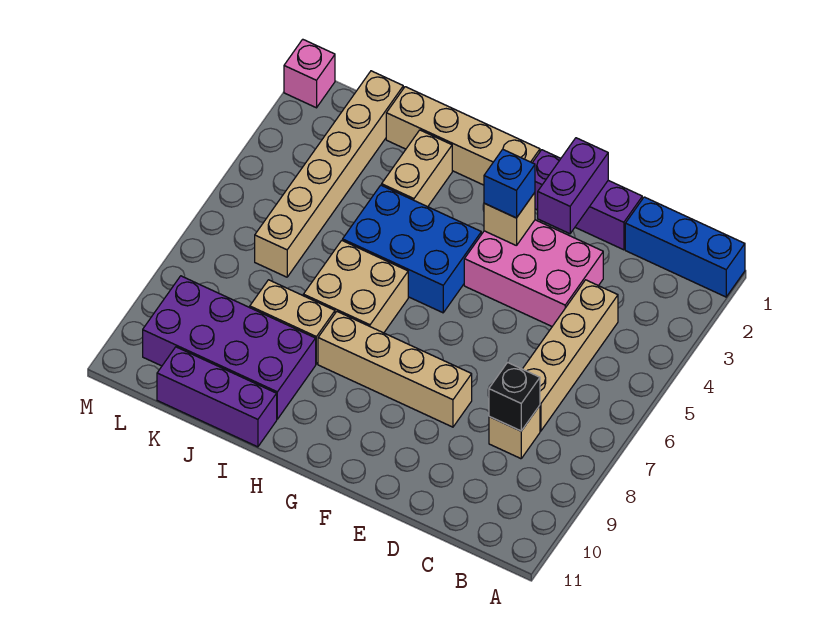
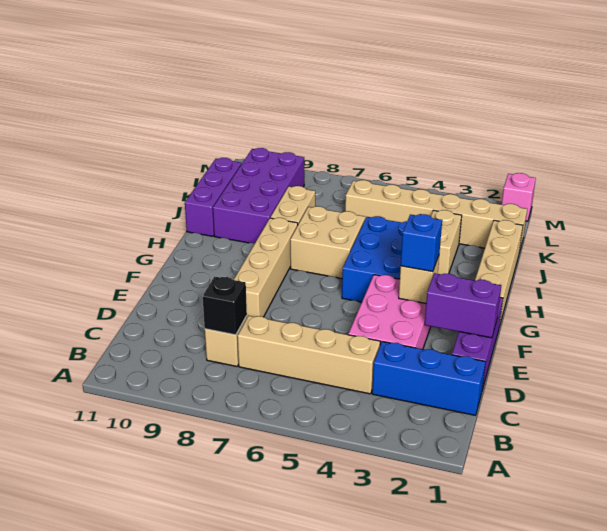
blue brick A1:C1 level 1 -> blue brick C1:C3 level 1
tan brick I2:I3 level 1 -> tan brick I3:J3 level 1

